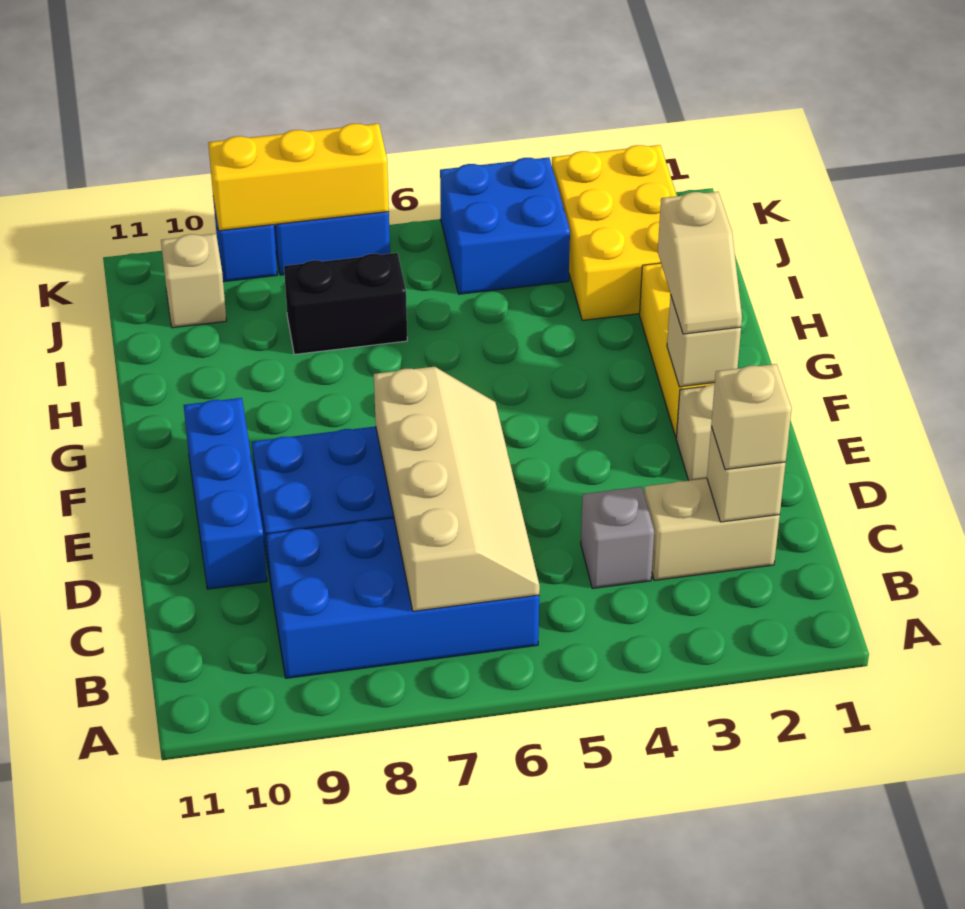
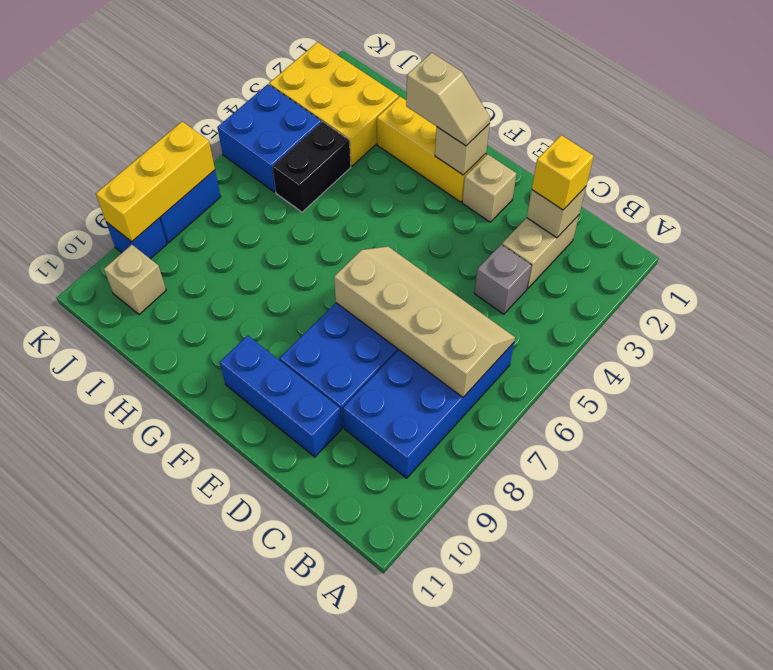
tan brick C2 level 3 -> yellow brick C2 level 3
black brick I7:I8 level 1 -> black brick I4:I5 level 1

